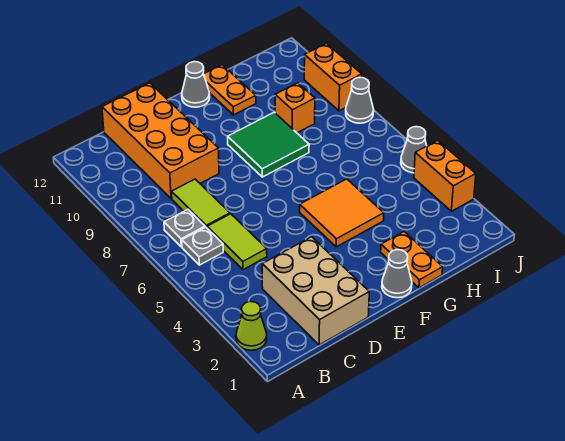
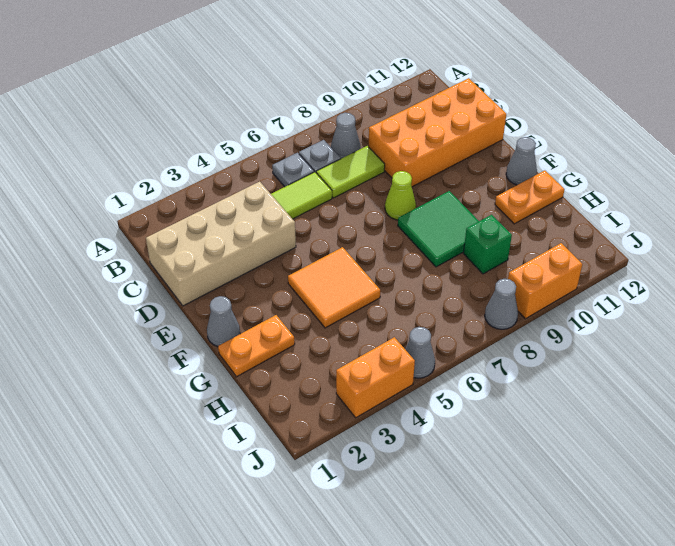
lime cone A2 level 1 -> lime cone E8 level 1
none -> grey cone B8 level 1
tan brick C1:D3 level 1 -> tan brick C1:D4 level 1
orange brick H9 level 1 -> green brick H9 level 1

